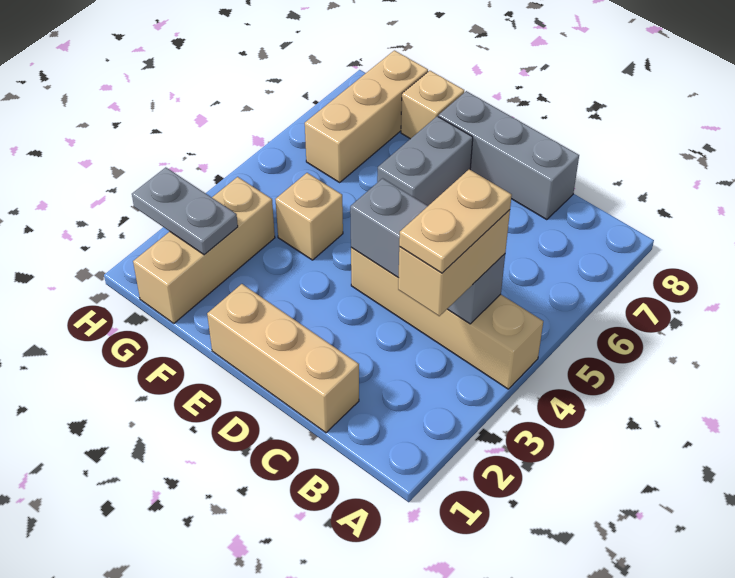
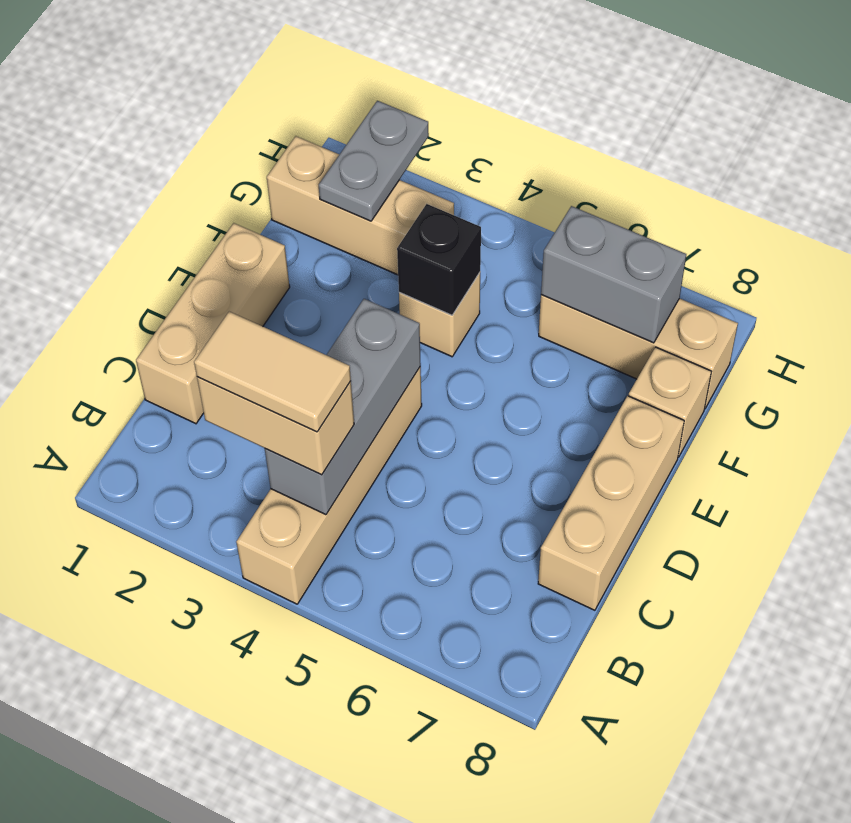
tan plate B3:B4 level 4 -> tan tile B3:B4 level 4
grey brick C8:E8 level 1 -> tan brick C8:E8 level 1
grey brick E6:E7 level 1 -> grey brick G6:G7 level 2
none -> black brick F4 level 2

